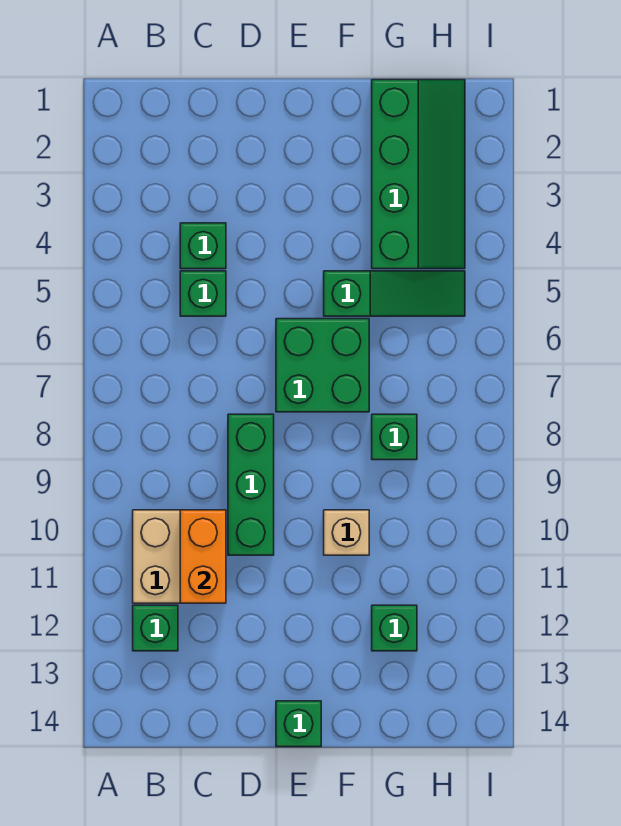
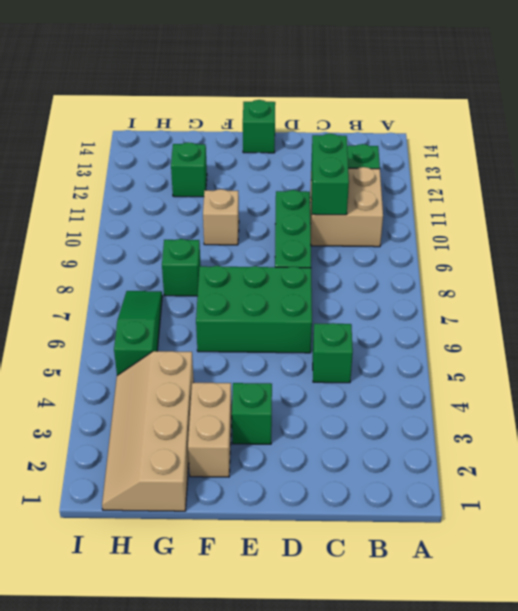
green brick C4 level 1 -> green brick E3 level 1
orange brick C10:C11 level 2 -> green brick C10:C11 level 2
green brick E6:F7 level 1 -> green brick D6:F7 level 1
none -> tan brick F2:F3 level 1
green slope F5:H5 level 1 top F -> green slope H5:H7 level 1 top 5
green slope G1:H4 level 1 top G -> tan slope G1:H4 level 1 top G

